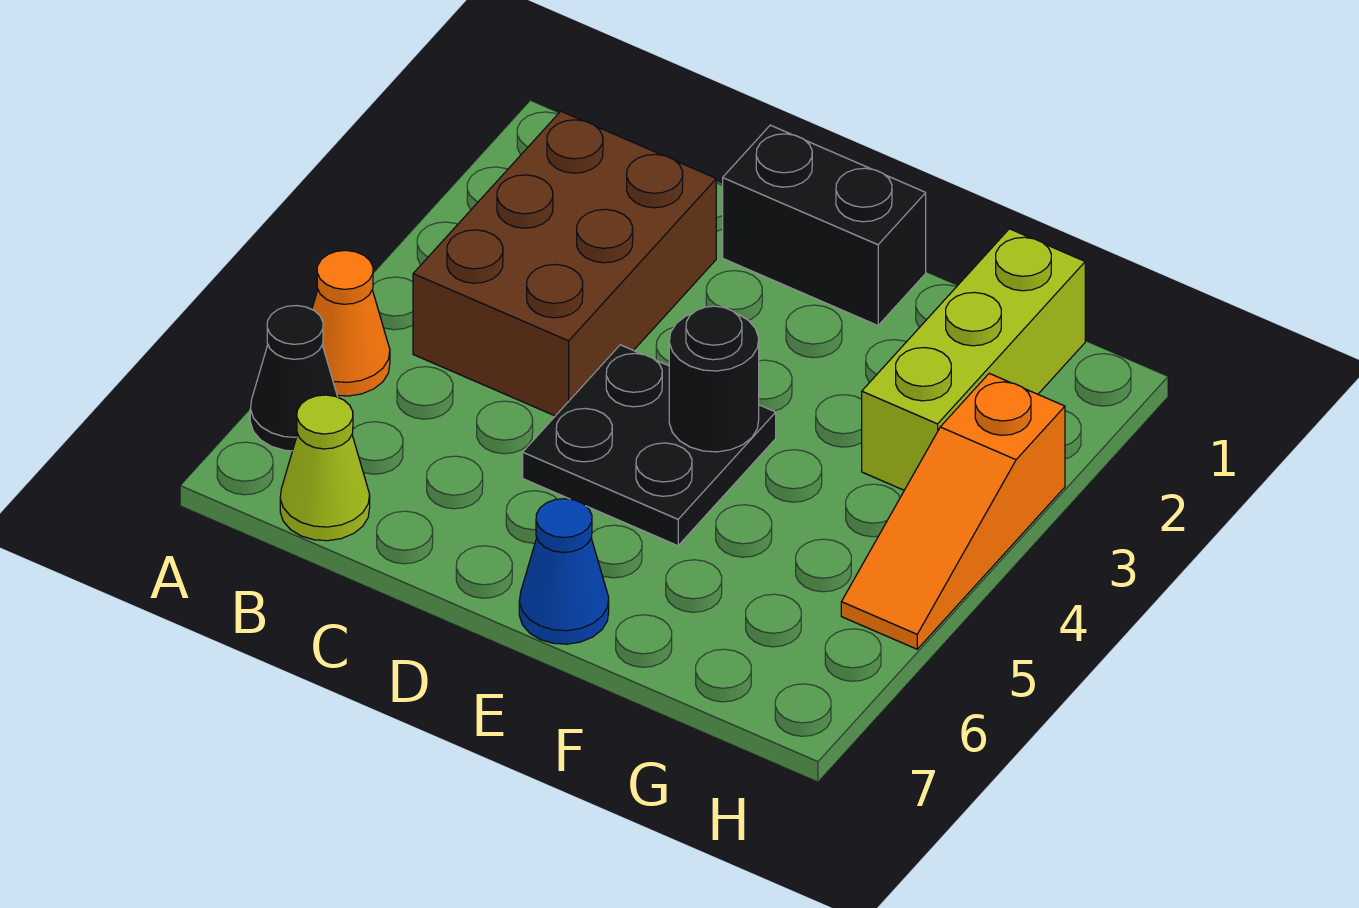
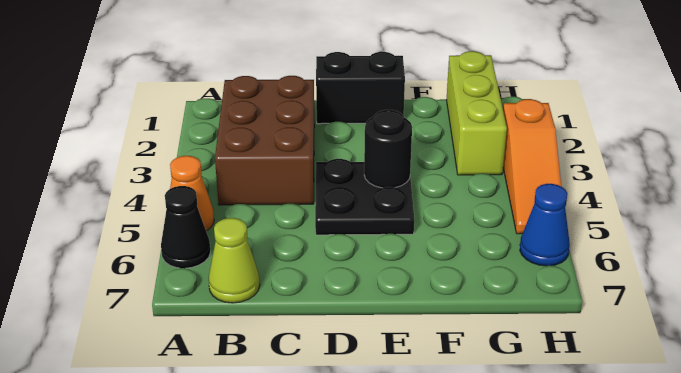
blue cone E7 level 1 -> blue cone H6 level 1

